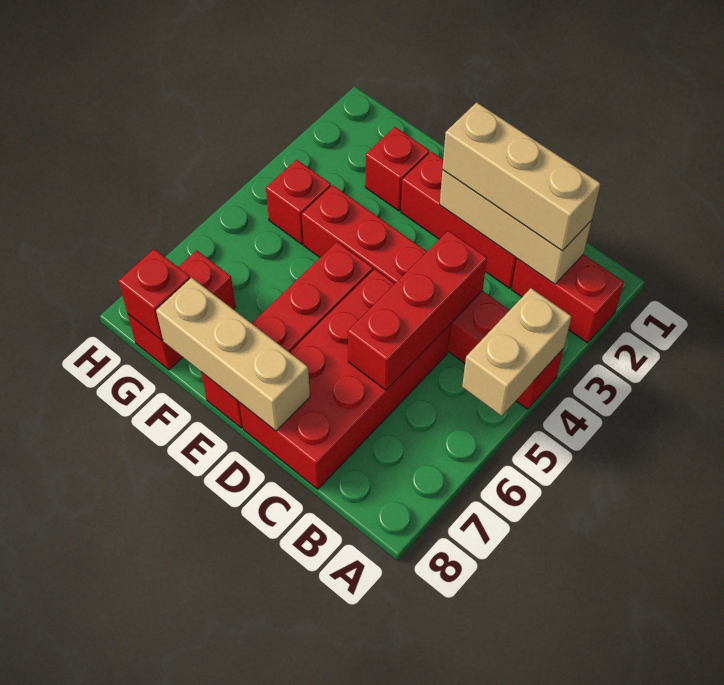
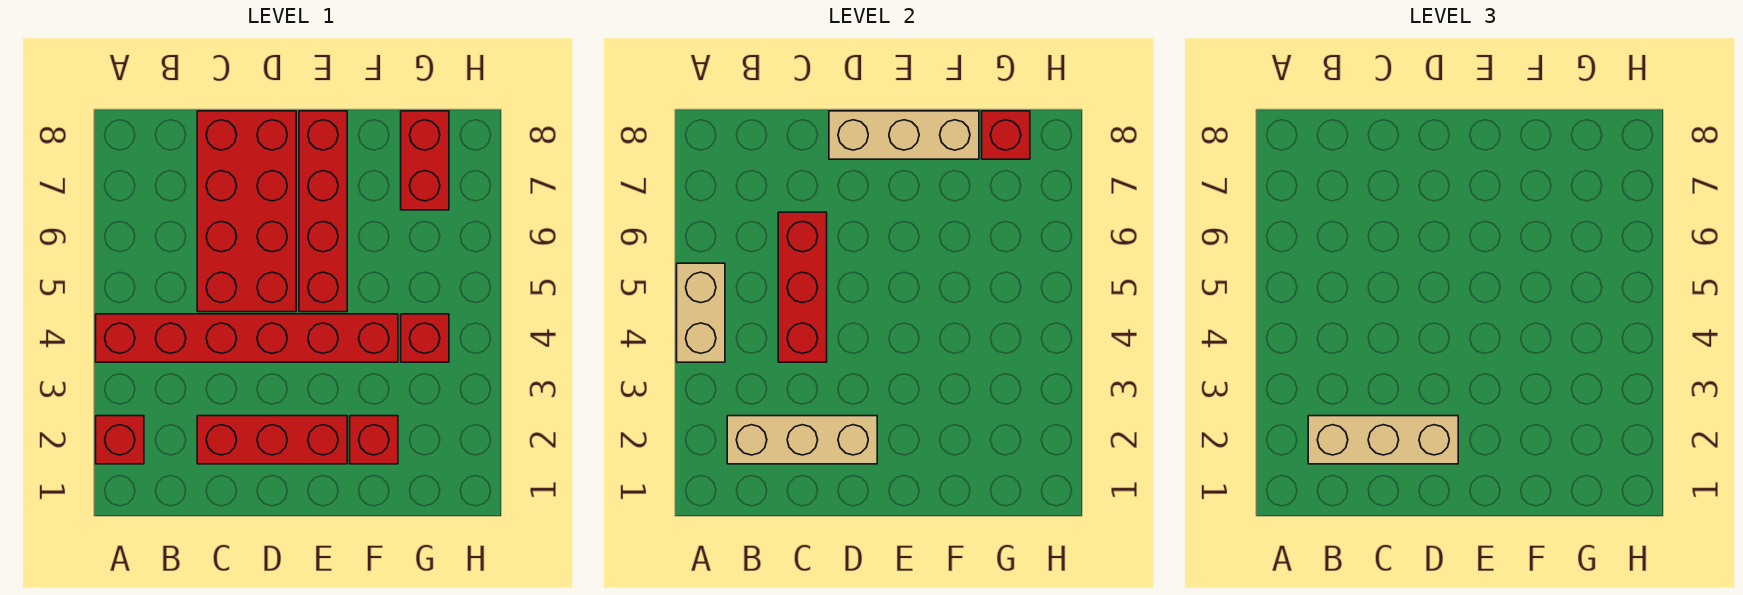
red brick A2:B2 level 1 -> red brick A2 level 1

